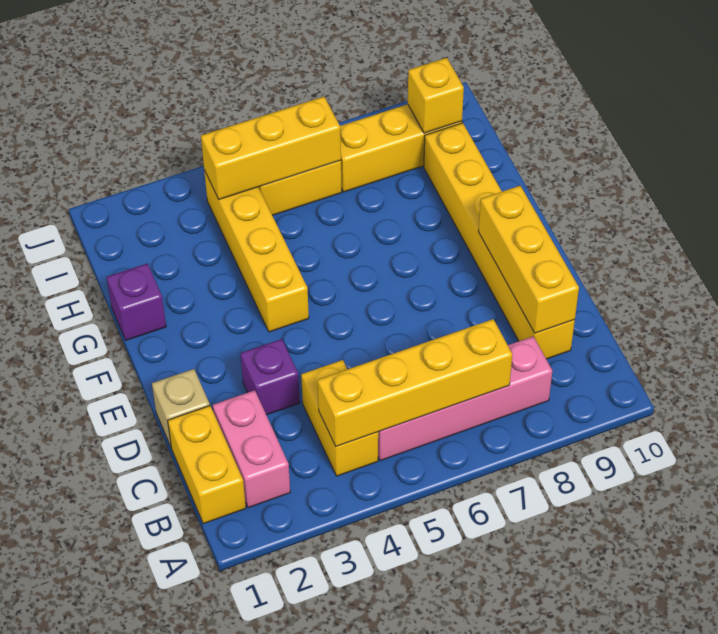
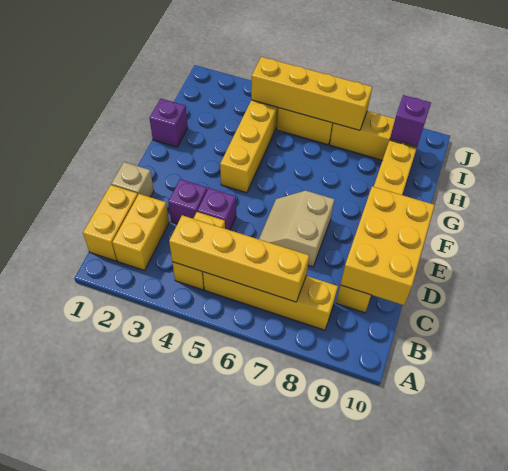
pink brick B2:C2 level 1 -> yellow brick B2:C2 level 1
pink brick B5:B8 level 1 -> yellow brick B5:B8 level 1
yellow brick C9:E9 level 2 -> yellow brick C9:E10 level 2
none -> purple brick D4 level 1
none -> tan slope D6:E7 level 1 top 7
yellow brick I4:I6 level 2 -> yellow brick I4:I7 level 2
yellow brick I9 level 2 -> purple brick I9 level 2

